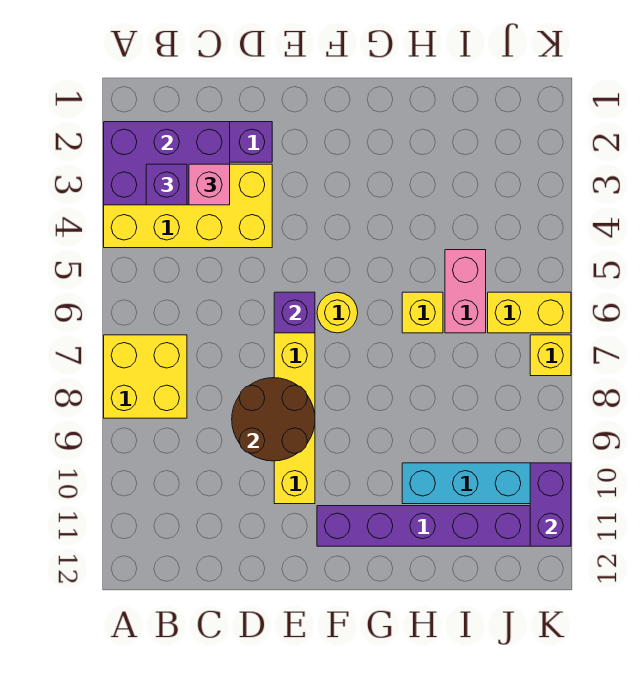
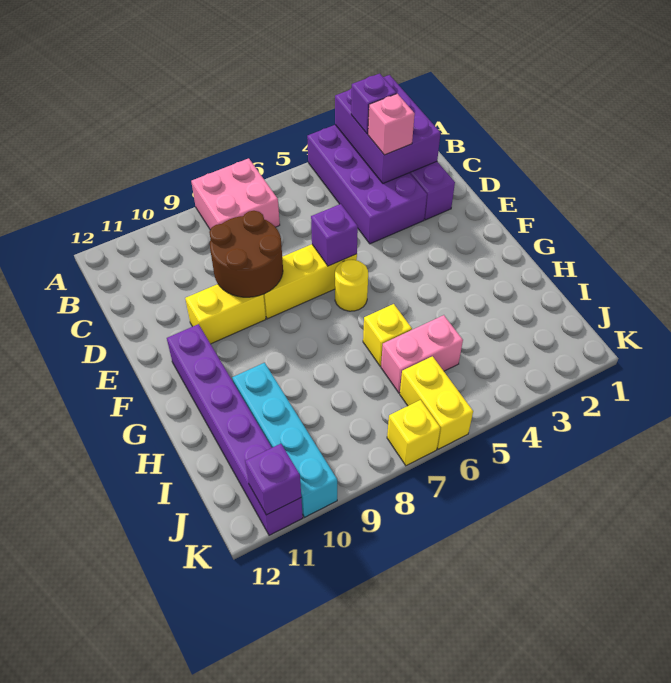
yellow brick A3:D4 level 1 -> purple brick A3:D4 level 1
yellow brick A7:B8 level 1 -> pink brick A7:B8 level 1
purple brick K10:K11 level 2 -> purple brick K11 level 2

